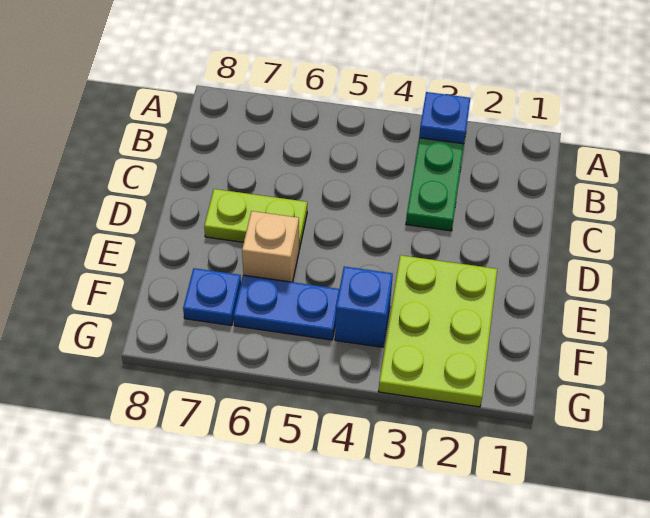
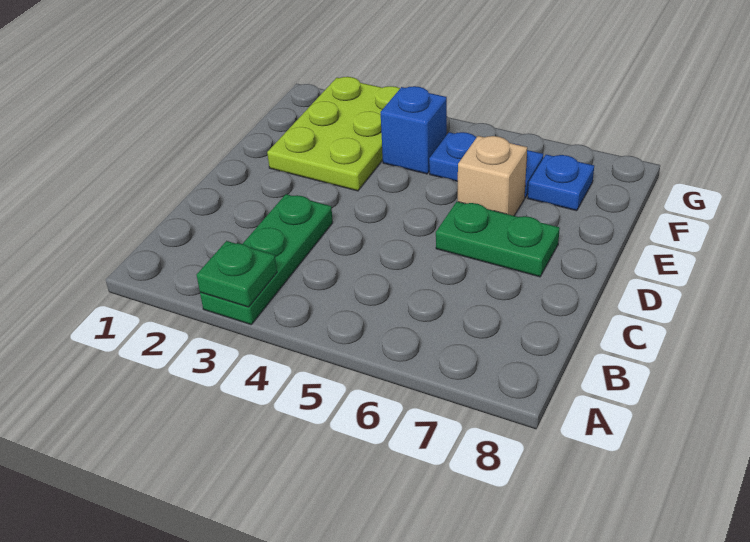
blue plate A3 level 2 -> green plate A3 level 2
lime plate D6:D7 level 1 -> green plate D6:D7 level 1

